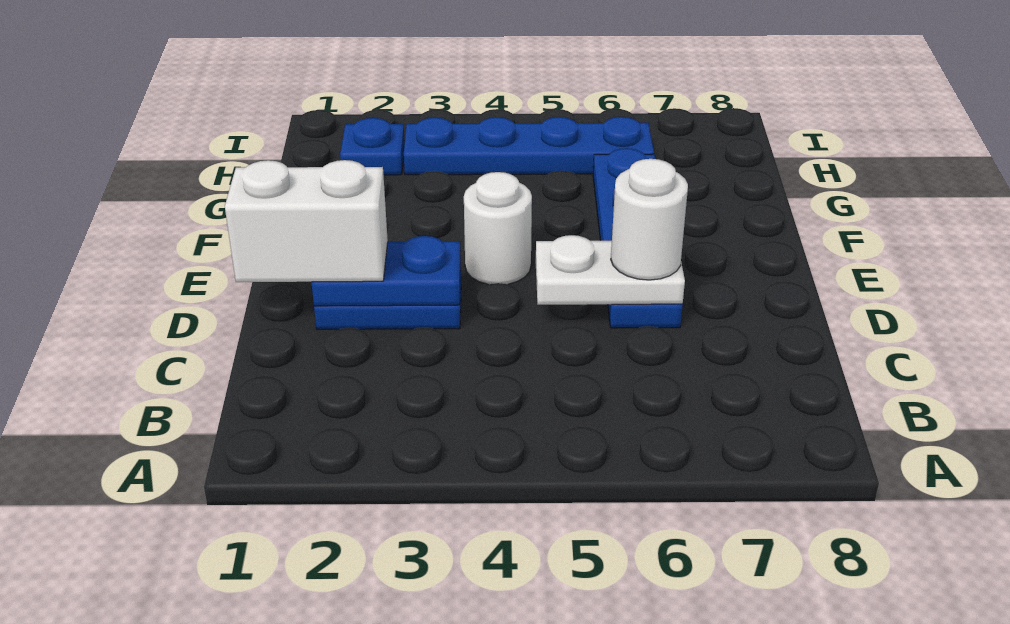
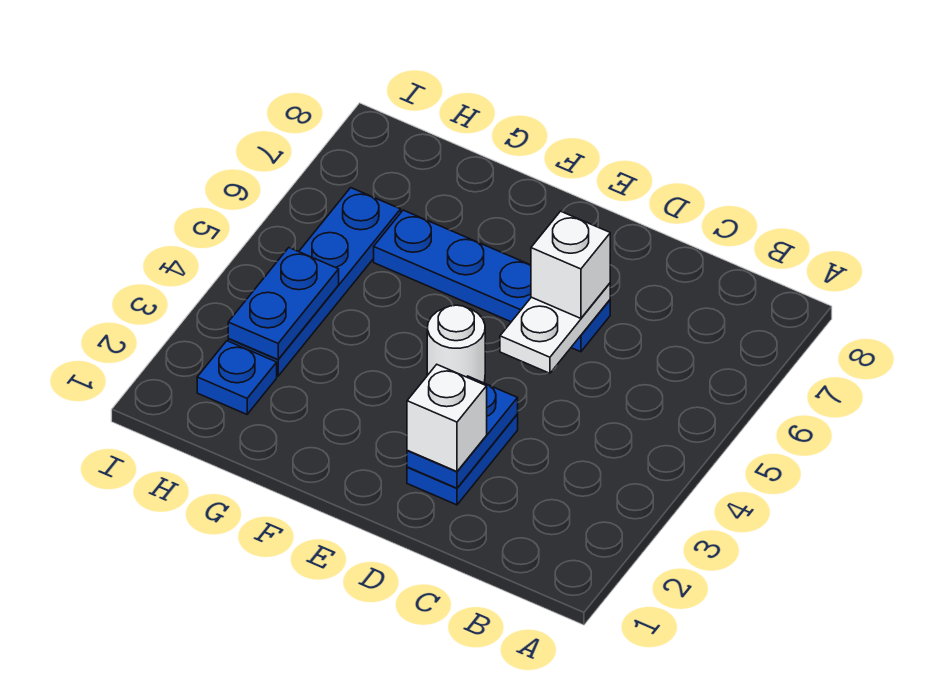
white brick D1:D2 level 3 -> white brick D2 level 3
white round brick D6 level 3 -> white brick D6 level 3
none -> blue plate H3:H4 level 2

